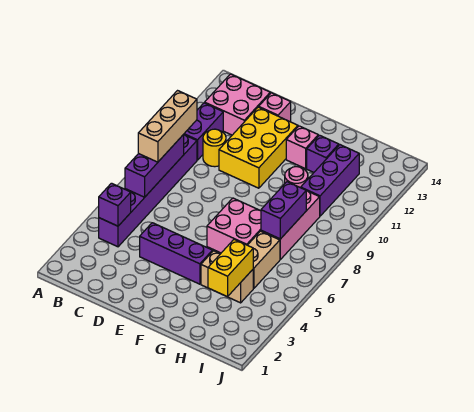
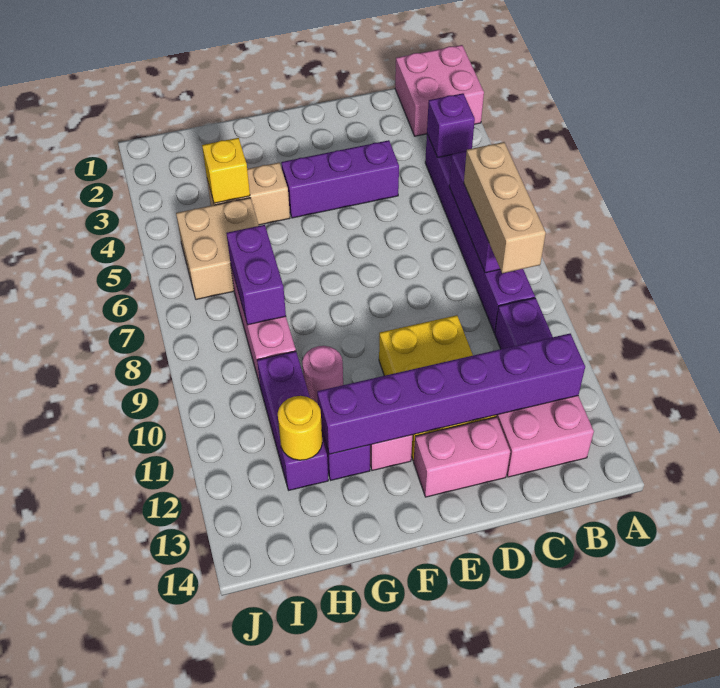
none -> purple brick B12:G12 level 2
yellow round brick C10 level 1 -> yellow round brick H12 level 2
pink brick D13 level 1 -> pink brick D13:E13 level 1
pink brick F6:G7 level 1 -> pink brick A1:B2 level 1
yellow brick H3:H4 level 2 -> yellow brick H4 level 2
tan brick H5:H6 level 1 -> tan brick H5:I6 level 1

